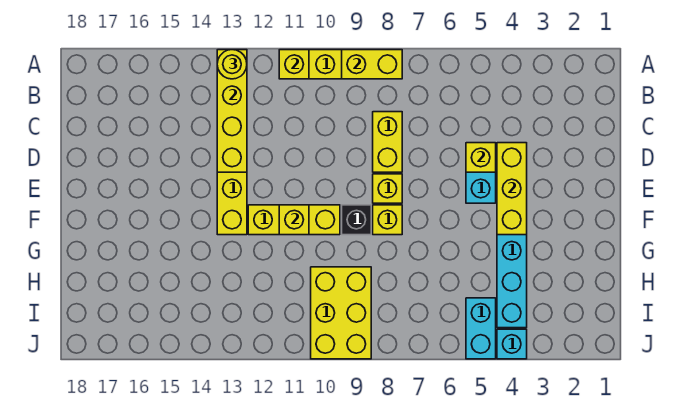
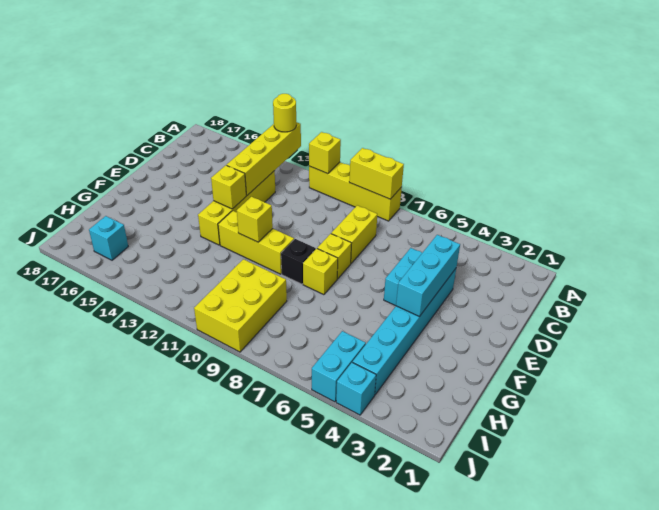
yellow brick D4:F4 level 2 -> cyan brick D4:F4 level 2
yellow brick D5 level 2 -> yellow brick E13 level 2
none -> cyan brick I16 level 1

